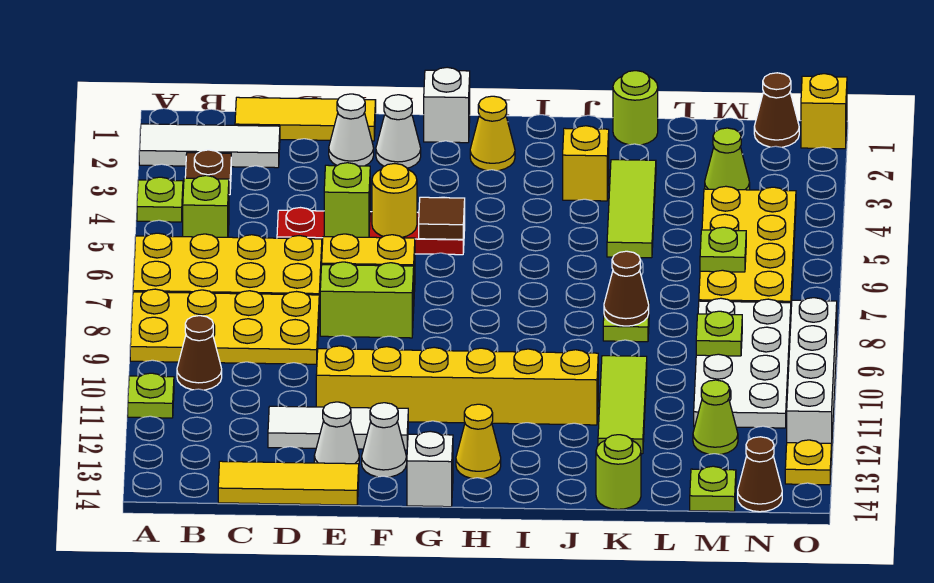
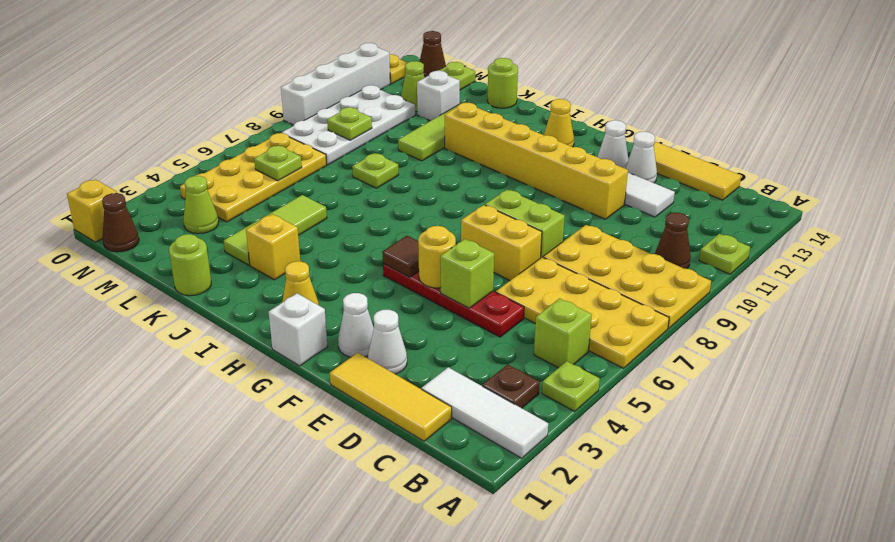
white brick G14 level 1 -> white brick L12 level 1
brown cone K8 level 2 -> none

